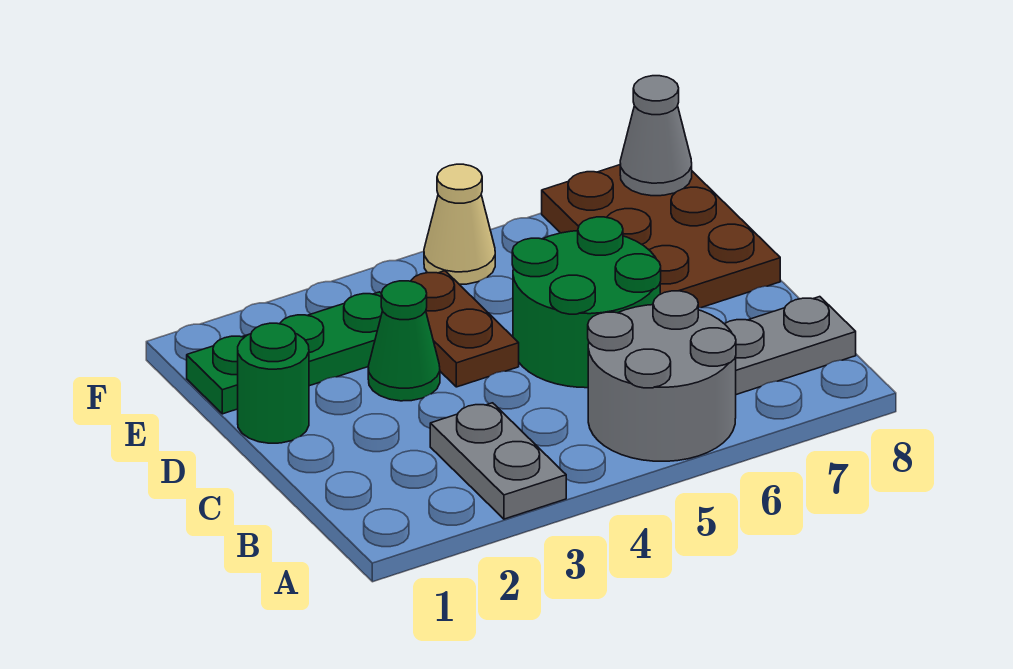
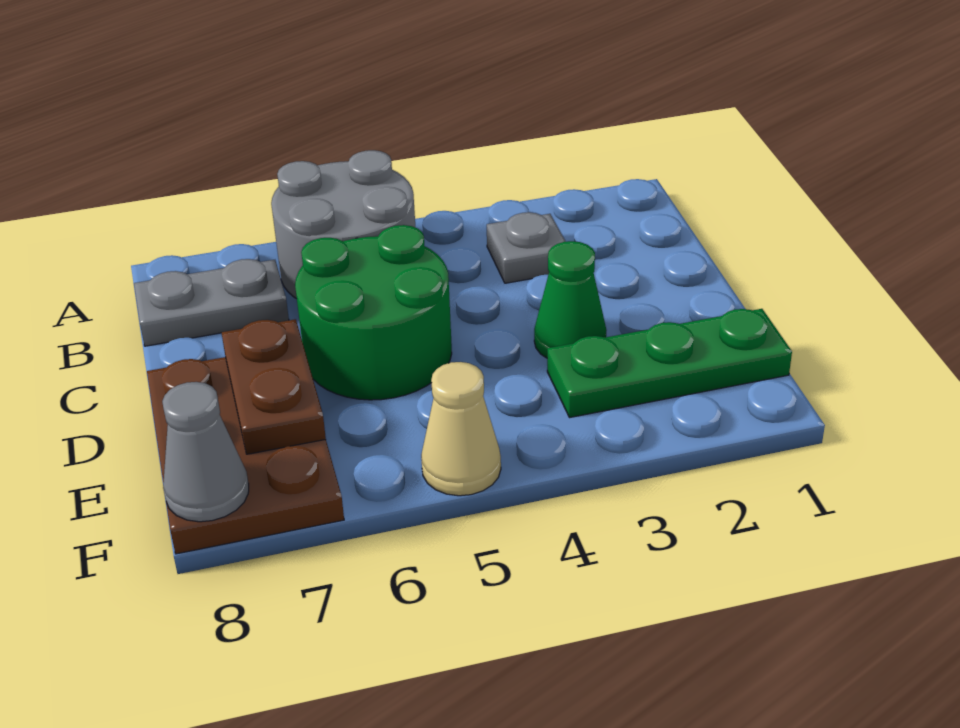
grey plate A3:B3 level 1 -> grey plate B3 level 1
green round brick D1 level 1 -> none
brown plate D4:E4 level 1 -> brown plate D7:E7 level 2

